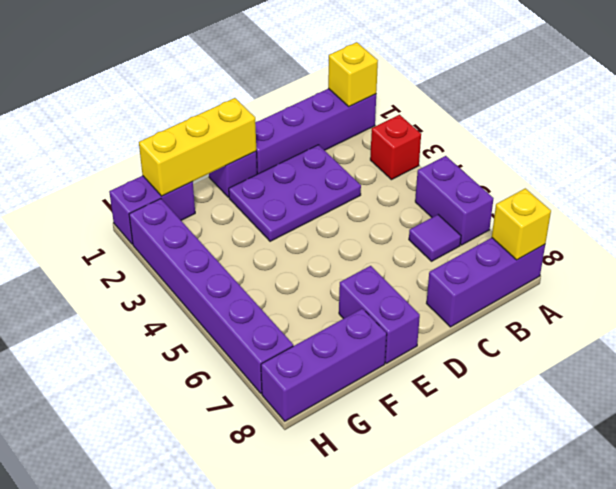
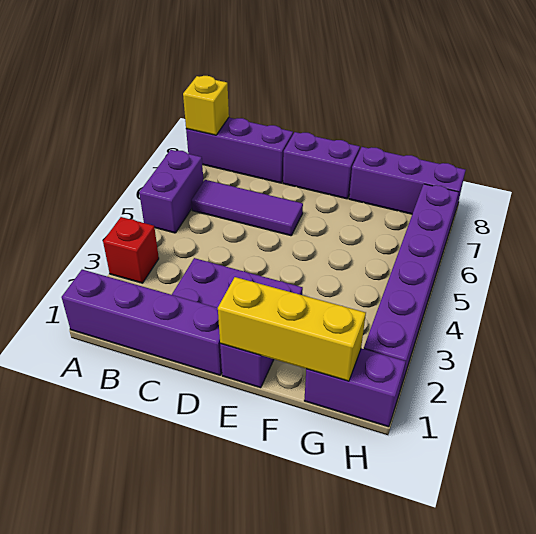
yellow brick A1 level 2 -> none
purple tile B6 level 1 -> purple tile B6:D6 level 1
purple brick E7:E8 level 1 -> purple brick D8:E8 level 1

